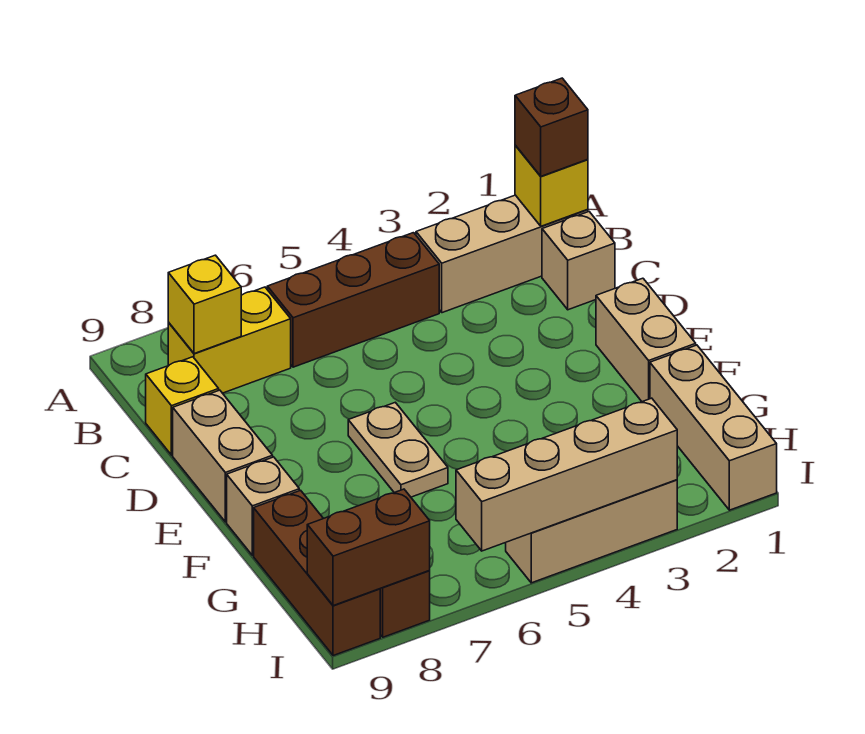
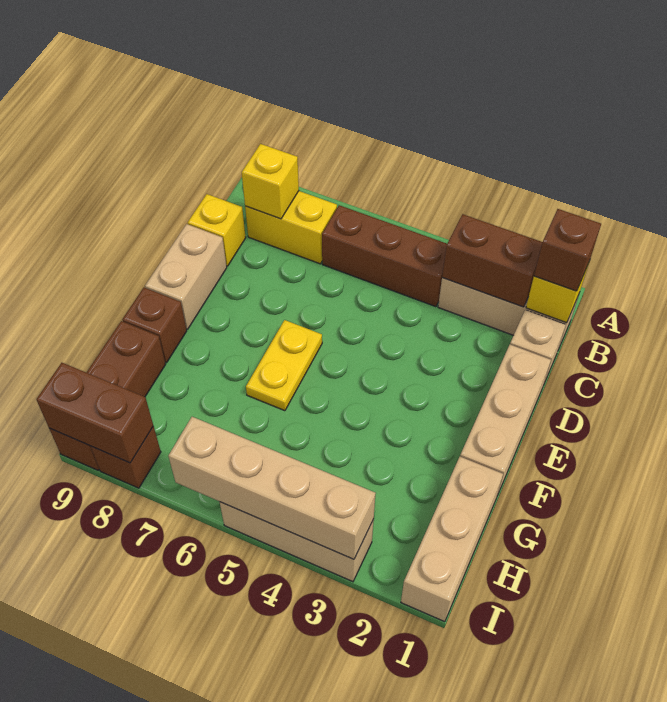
none -> brown brick B2:B3 level 2
tan brick E1:F1 level 1 -> tan brick D1:F1 level 1
tan plate E6:F6 level 1 -> yellow plate E6:F6 level 1
tan brick F9 level 1 -> brown brick F9 level 1

